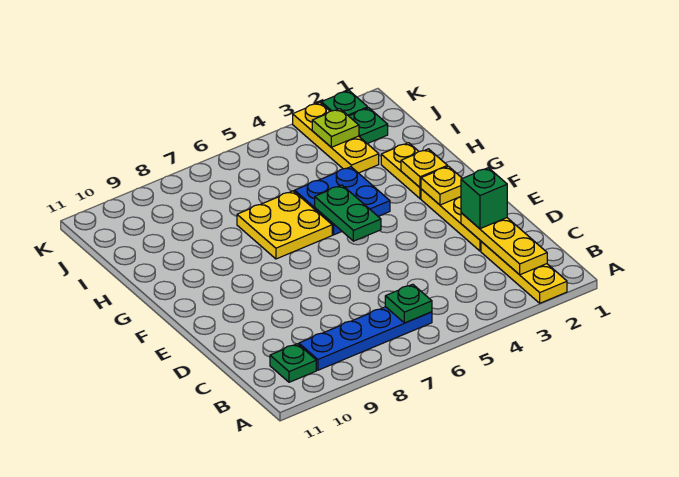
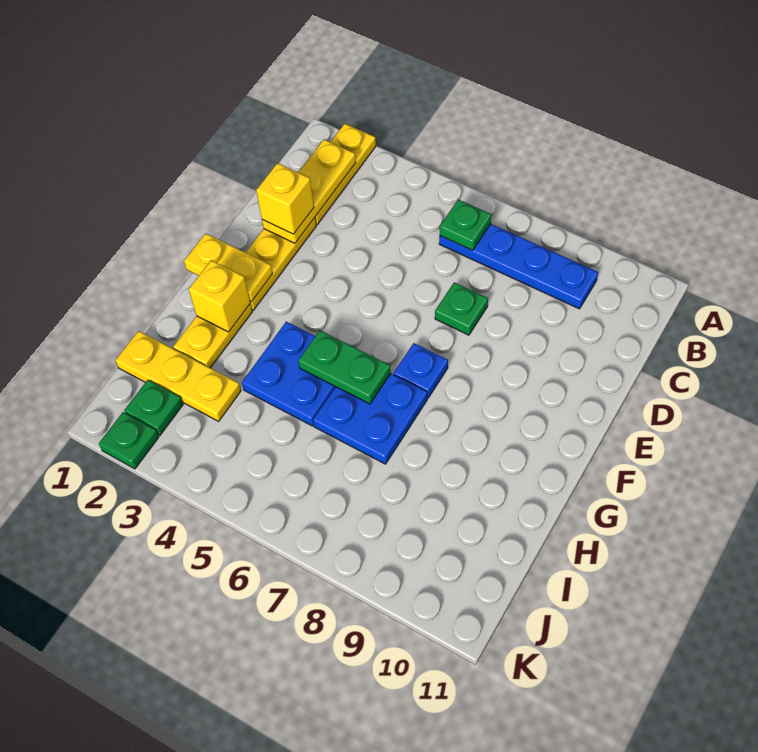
green plate B10 level 1 -> green plate D7 level 1
green brick D2 level 3 -> yellow brick D2 level 3
yellow plate F2 level 2 -> yellow plate F1:F2 level 2
green plate F5:G5 level 2 -> green plate G5:G6 level 2
none -> blue plate F7 level 1
yellow plate G2 level 2 -> yellow brick G2 level 2
yellow plate G6:H7 level 1 -> blue plate G6:H7 level 1
yellow plate I3:K3 level 1 -> yellow plate I1:I3 level 1
lime plate J3 level 2 -> none

